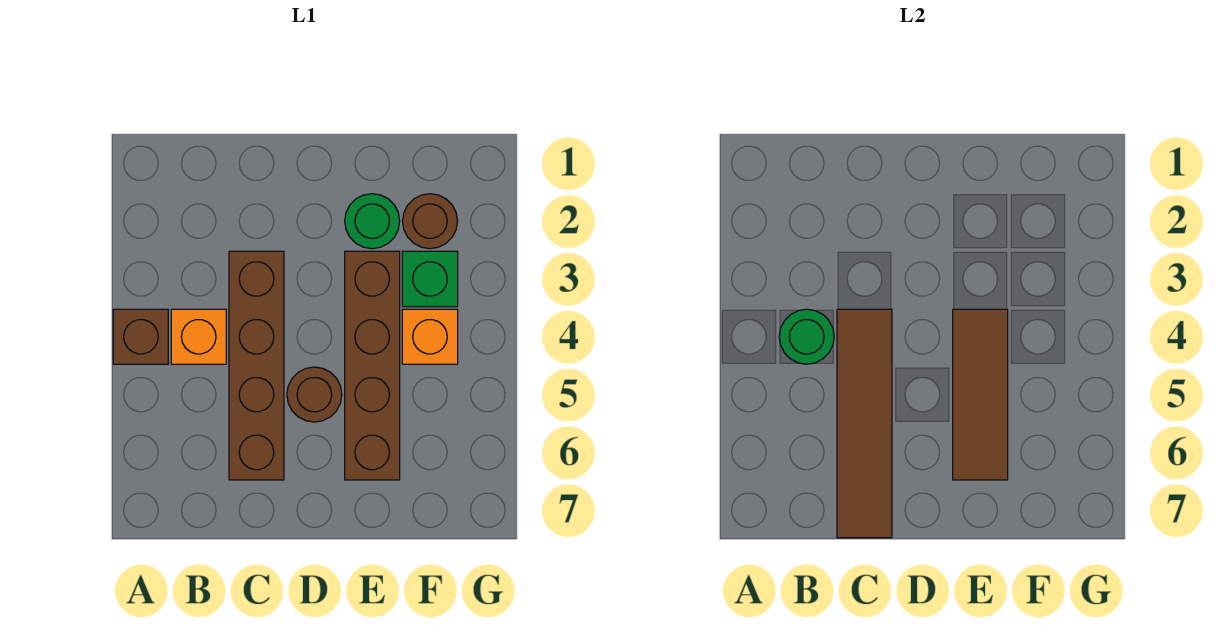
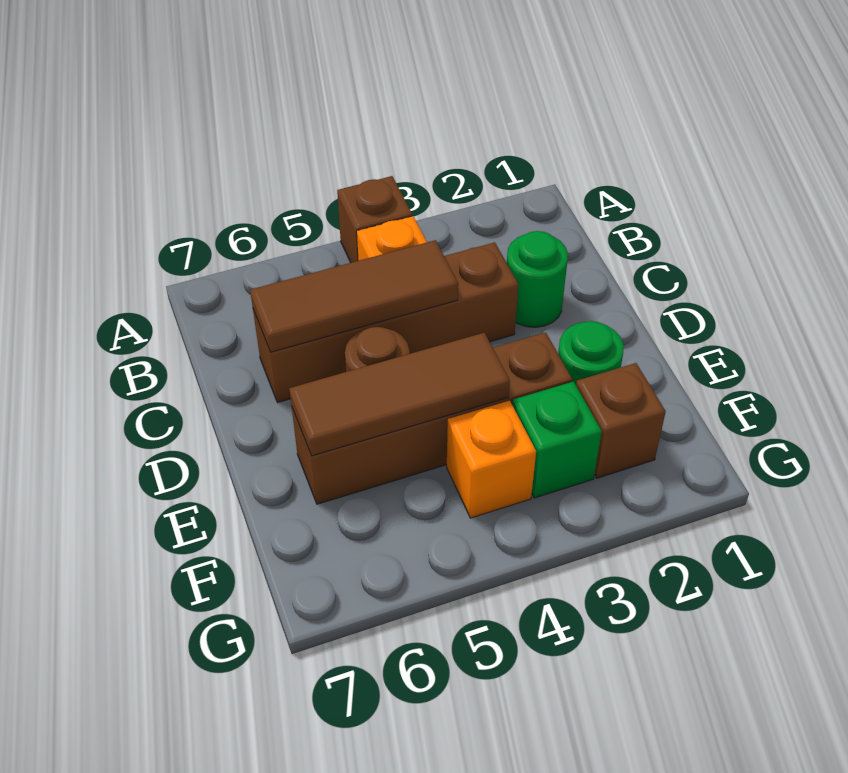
green round brick B4 level 2 -> green round brick C2 level 1
brown tile C4:C7 level 2 -> brown tile C4:C6 level 2
brown round brick F2 level 1 -> brown brick F2 level 1

